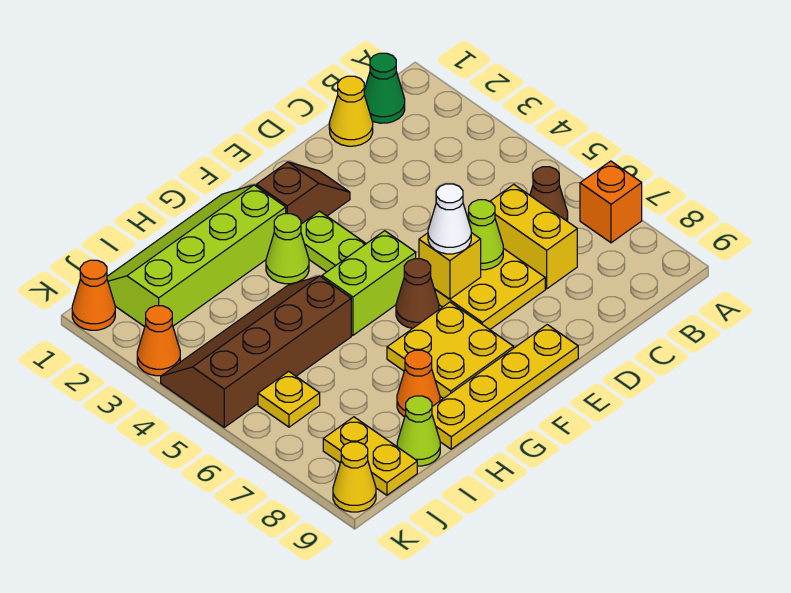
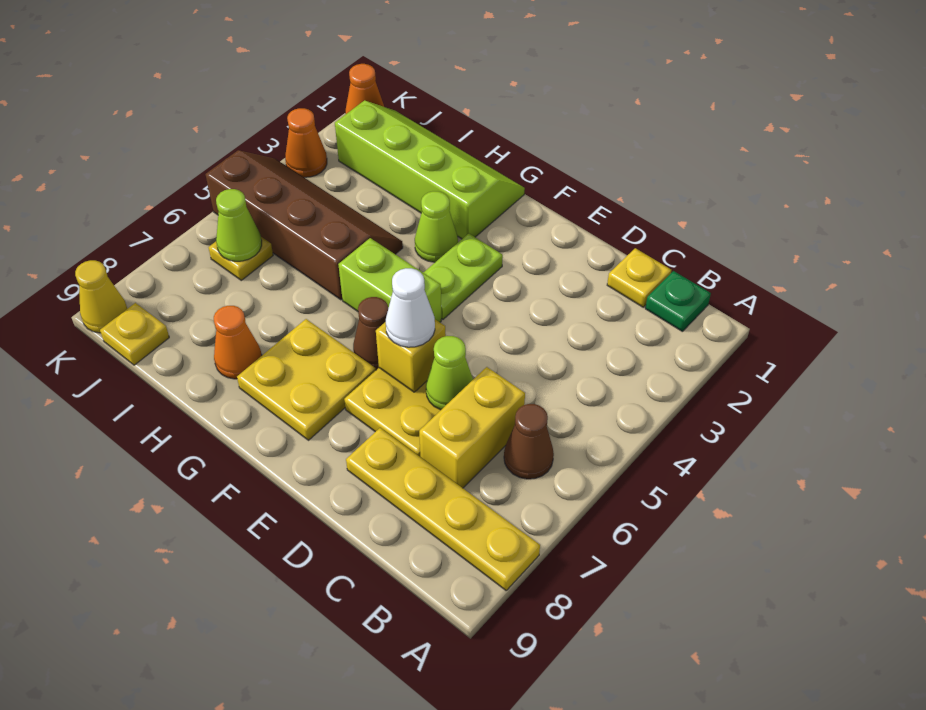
orange brick A7 level 1 -> none
green cone B1 level 1 -> green plate B1 level 1
yellow cone C1 level 1 -> yellow plate C1 level 1
brown slope E2:F2 level 1 top F -> none
yellow plate E9:H9 level 1 -> yellow plate A8:D8 level 1
lime cone I9 level 1 -> lime cone J6 level 2
yellow plate J8:J9 level 1 -> yellow plate J9 level 1

